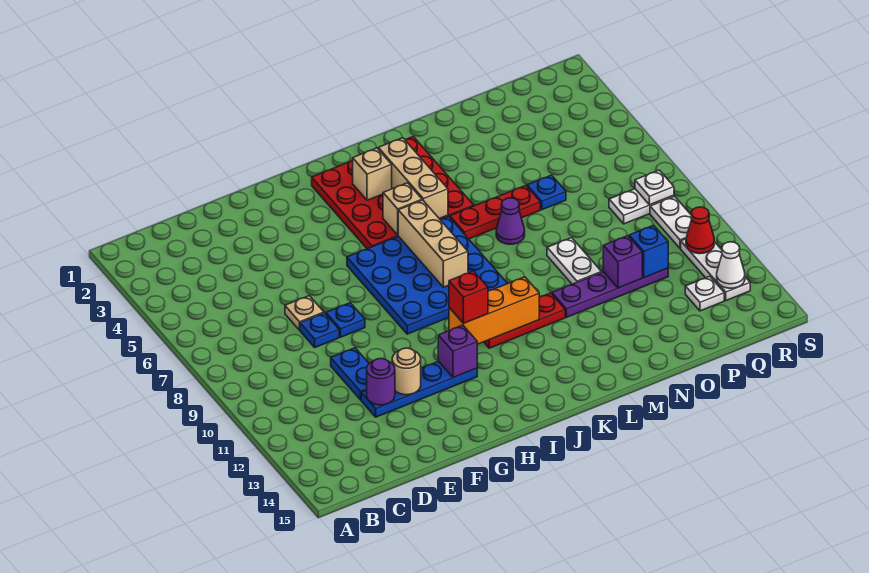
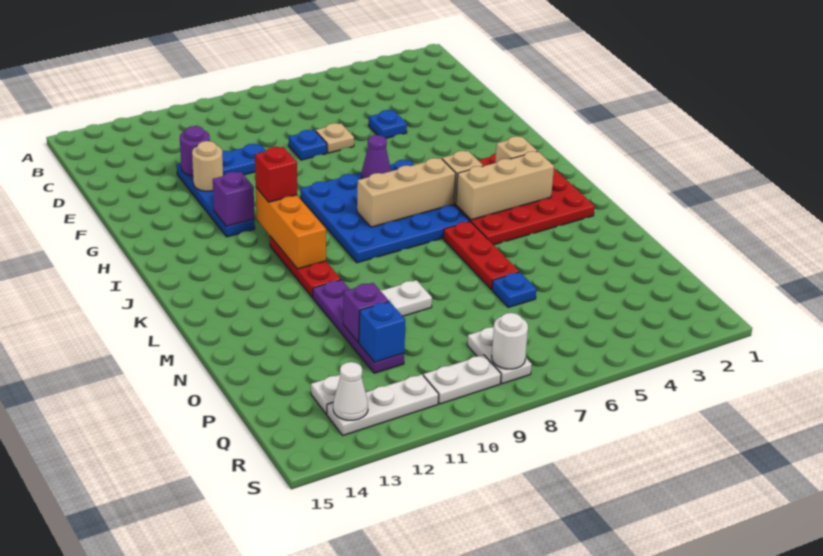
blue plate F8 level 1 -> blue plate E5 level 1
purple cone M7 level 1 -> purple cone H7 level 2
white plate R8 level 2 -> white round brick R8 level 2
red cone R11 level 2 -> none

